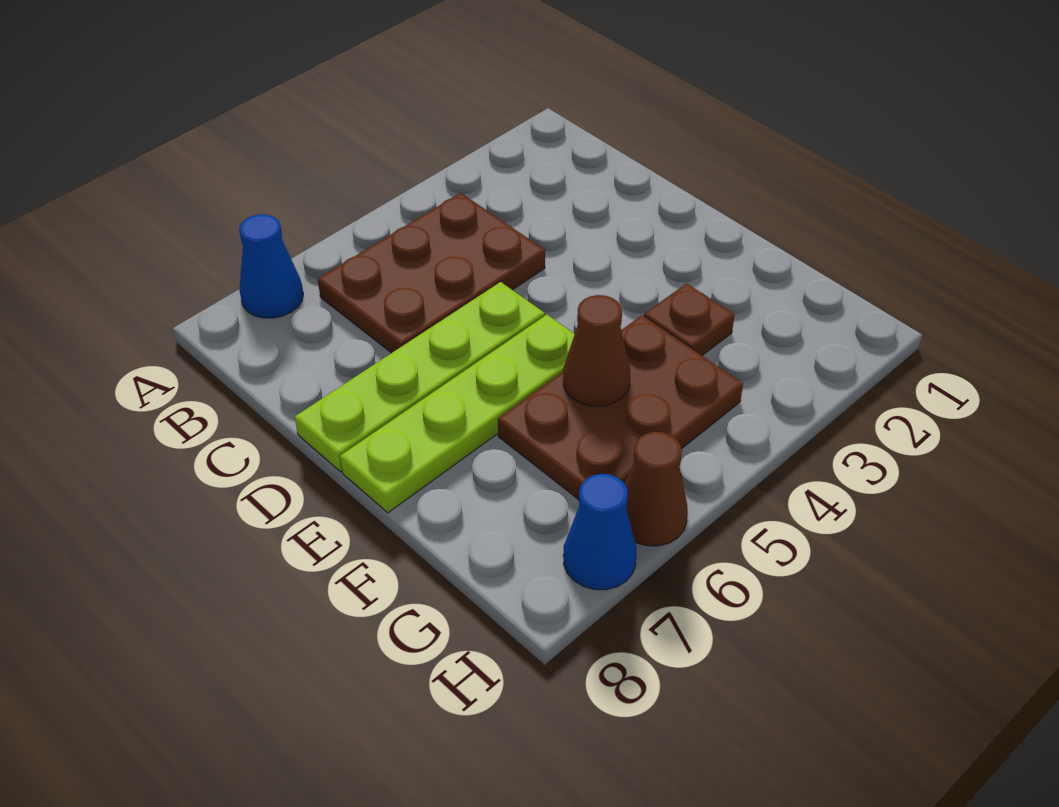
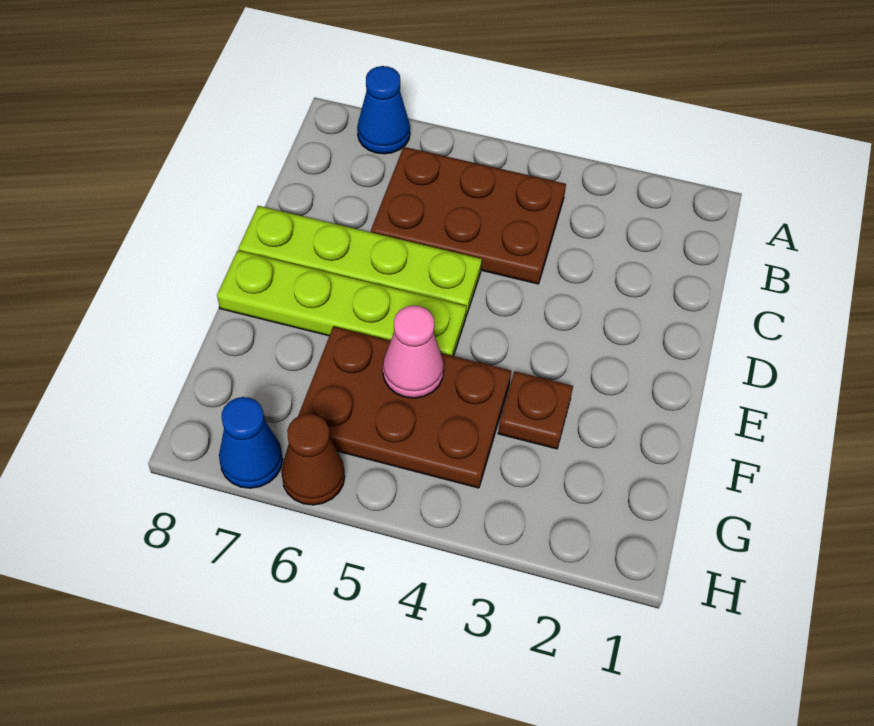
brown cone F5 level 2 -> pink cone F5 level 2

